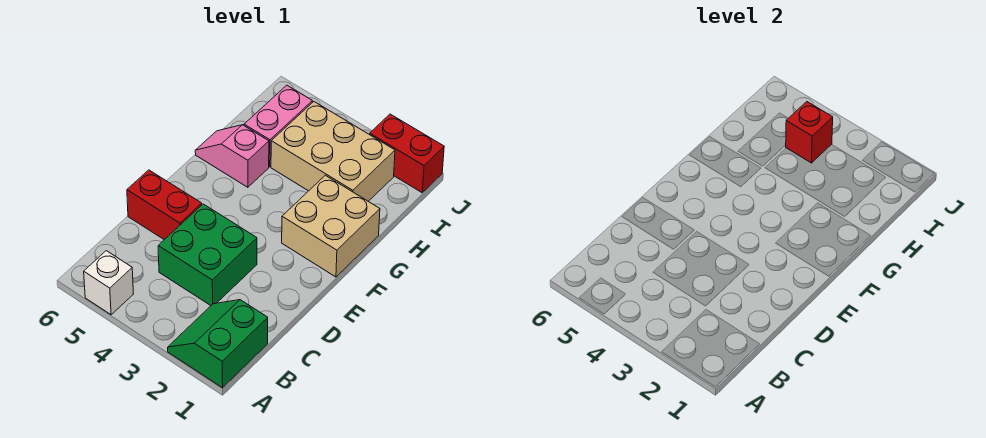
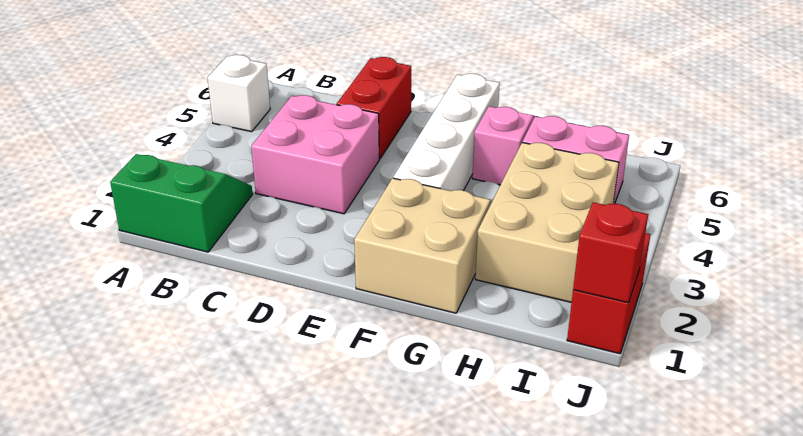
green brick C3:D4 level 1 -> pink brick C3:D4 level 1
none -> white brick F3:F6 level 1
red brick I4 level 2 -> red brick J1 level 2

